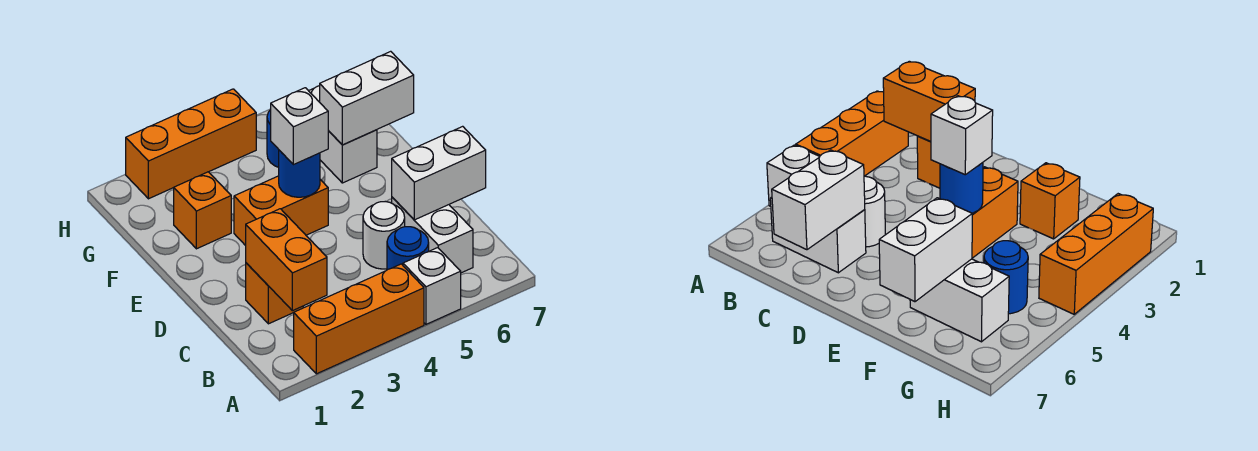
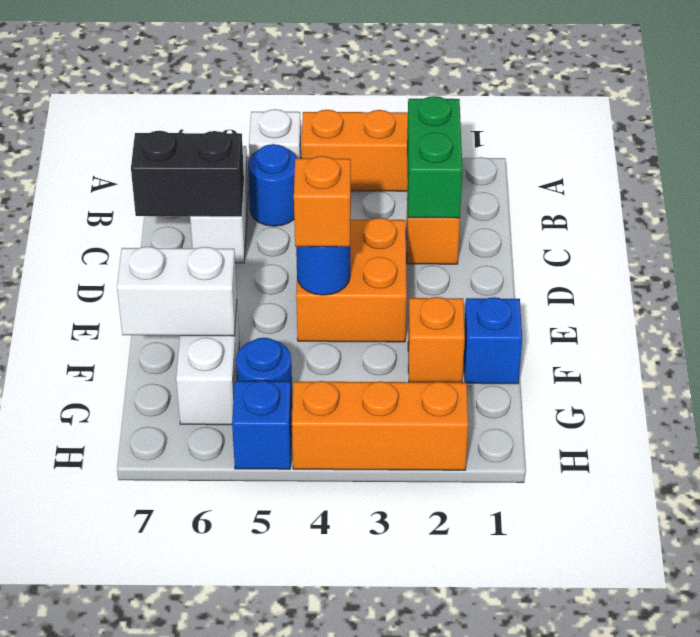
orange brick B2:C2 level 2 -> green brick B2:C2 level 2
white round brick C5 level 1 -> none
white brick C6:C7 level 2 -> black brick C6:C7 level 2
orange brick E3:E4 level 1 -> orange brick D3:E4 level 1
white brick E4 level 3 -> orange brick E4 level 3
none -> blue brick F1 level 1
none -> blue brick H5 level 1

